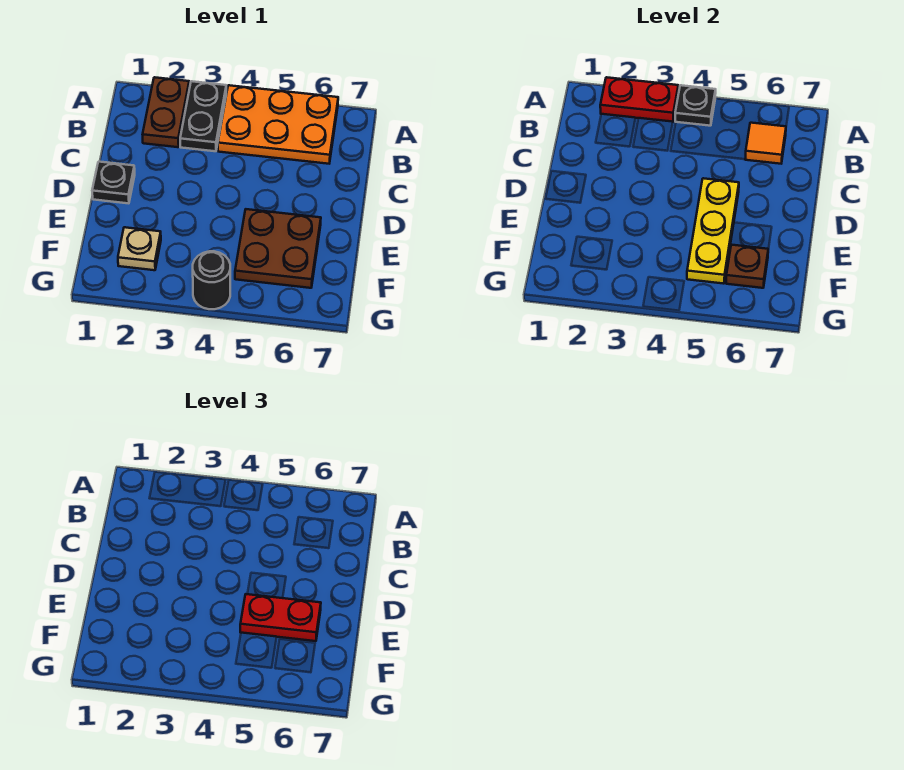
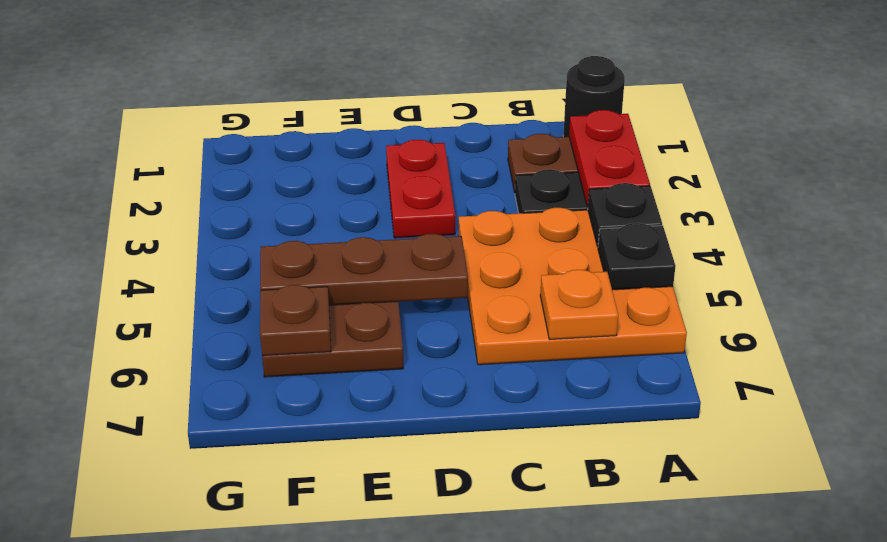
orange plate A4:B6 level 1 -> orange plate A4:C6 level 1
orange tile B6 level 2 -> orange plate B6 level 2
black plate D1 level 1 -> black plate A5 level 2
yellow plate D5:F5 level 2 -> brown plate D5:F5 level 2
red plate E5:E6 level 3 -> red plate D2:D3 level 1
tan plate F2 level 1 -> none
black round brick G4 level 1 -> black round brick A1 level 1

